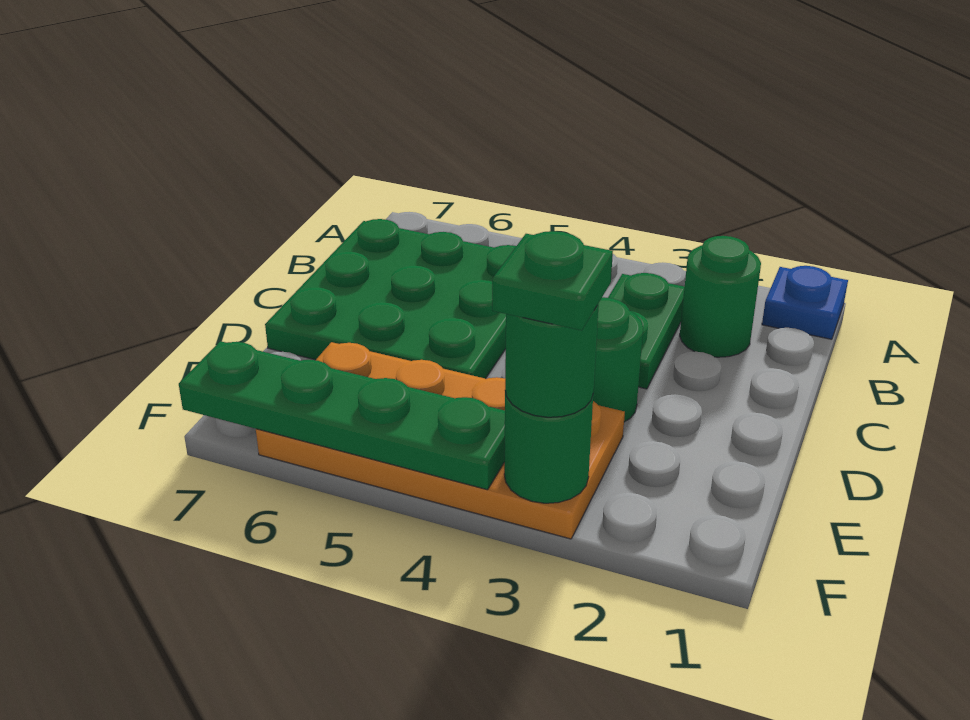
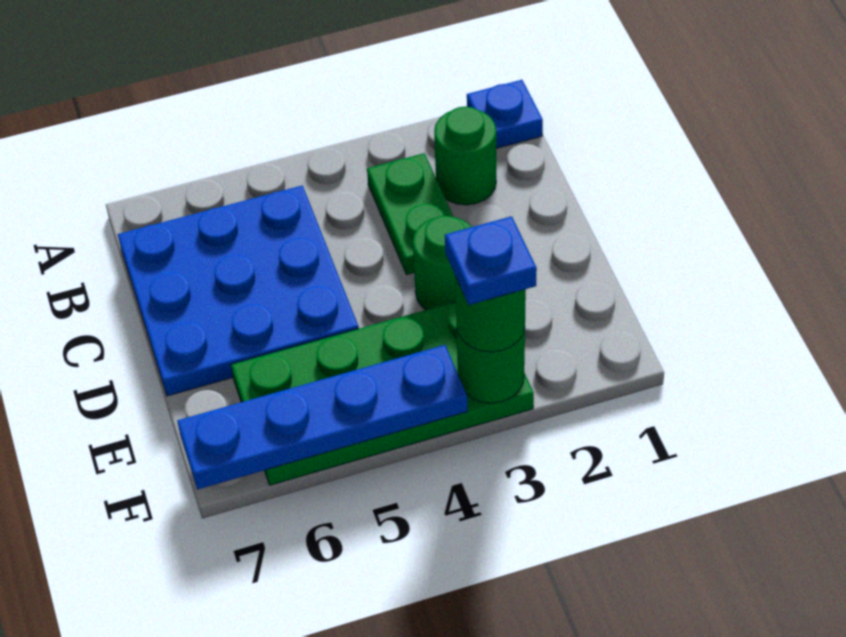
green plate B5:D7 level 1 -> blue plate B5:D7 level 1
orange plate E3:F6 level 1 -> green plate E3:F6 level 1
green plate F3 level 4 -> blue plate F3 level 4
green plate F4:F7 level 2 -> blue plate F4:F7 level 2

